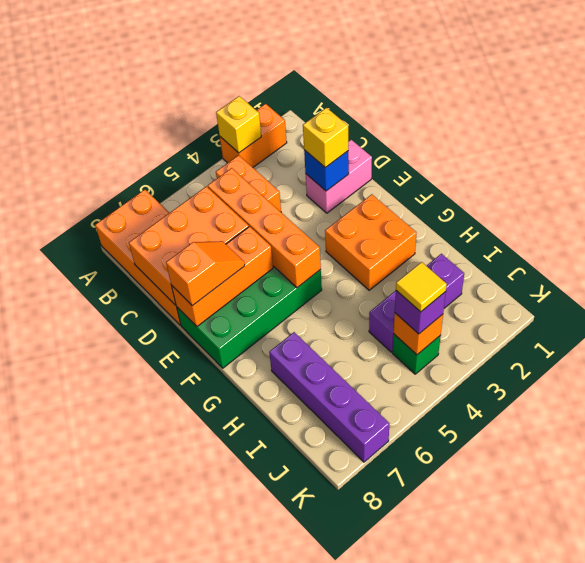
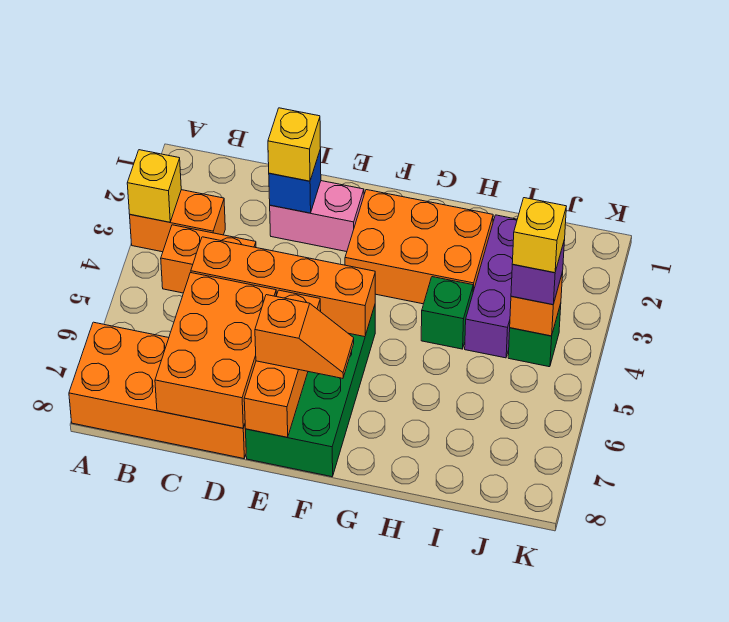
orange brick A2:A3 level 1 -> orange brick A3:B3 level 1
pink brick D1:D2 level 1 -> pink brick D2:E2 level 1
orange slope E7:E8 level 3 top 8 -> orange slope E7:F7 level 3 top E
orange brick F2:G3 level 1 -> orange brick F2:H3 level 1
none -> green brick H4 level 1
purple brick H7:K7 level 1 -> none
yellow tile J4 level 4 -> yellow brick J4 level 4

